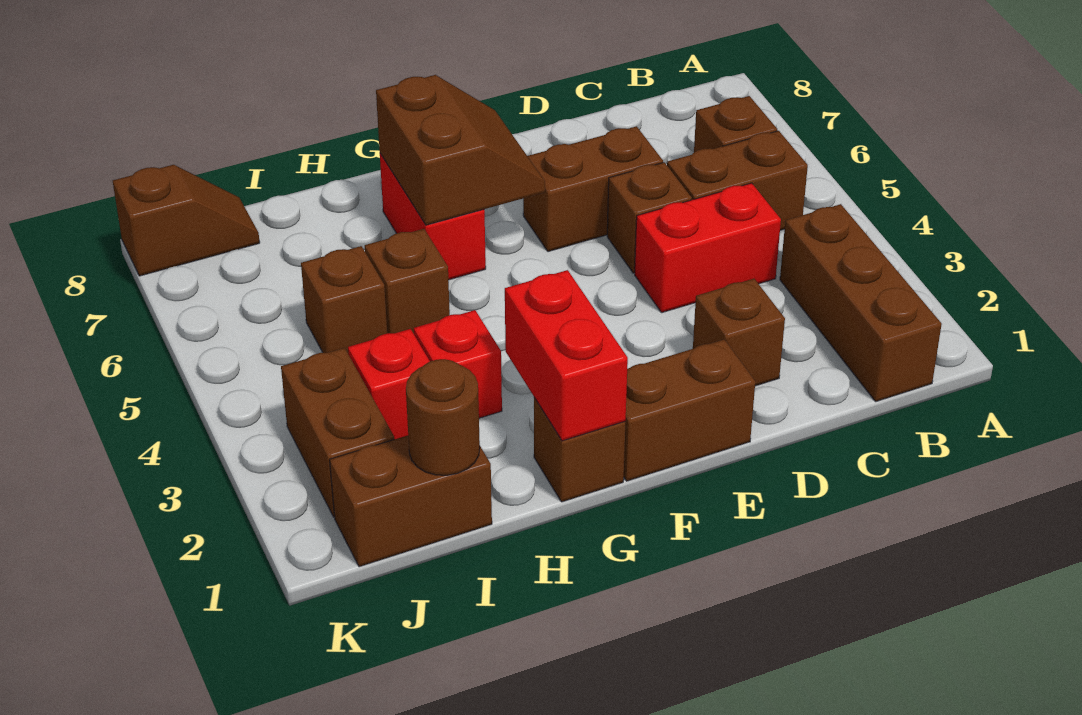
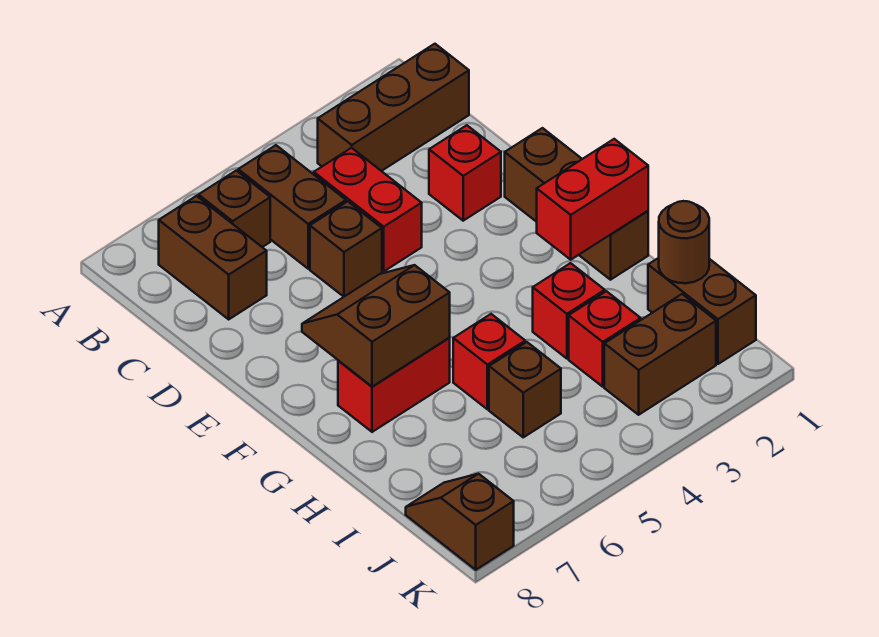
brown brick D2 level 1 -> red brick D2 level 1
brown brick D6:E6 level 1 -> brown brick B7:C7 level 1
brown brick H5 level 1 -> red brick H5 level 1

